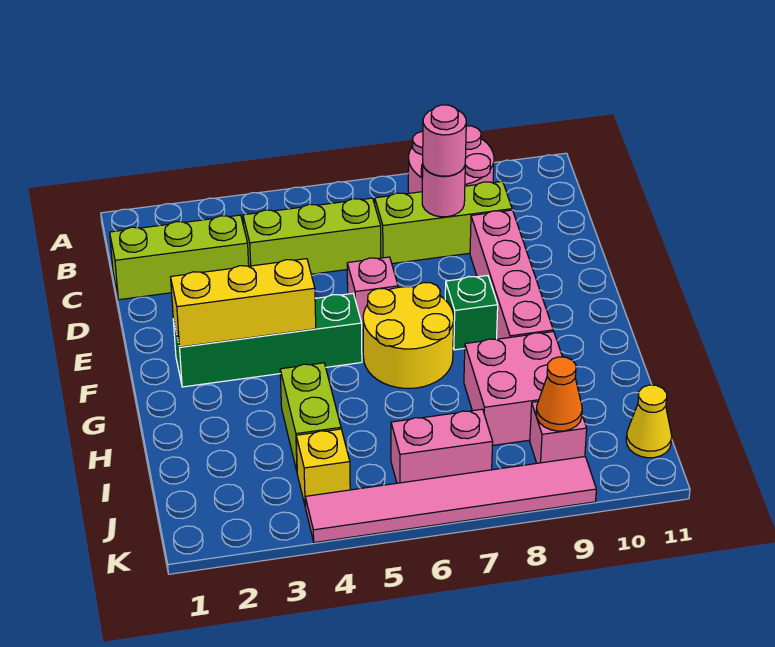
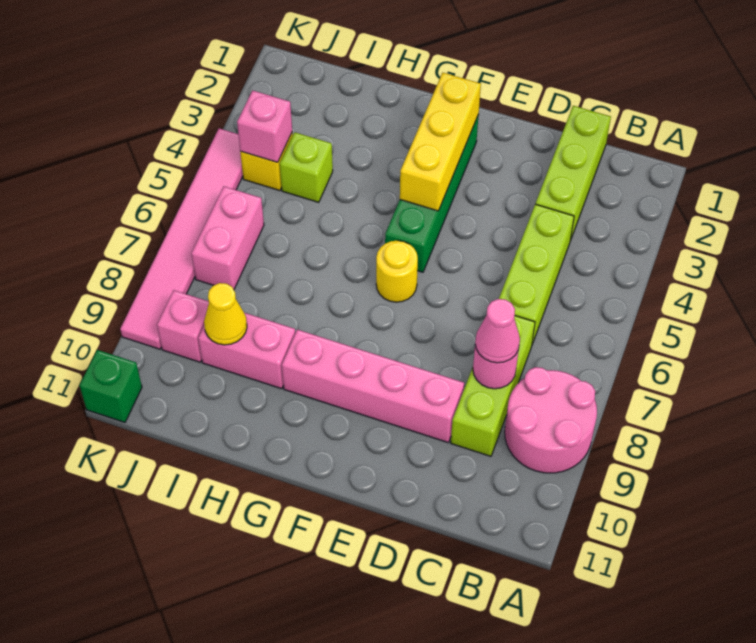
pink round brick C8 level 3 -> pink cone C8 level 3
pink brick E6 level 1 -> pink brick J4 level 2
yellow round brick F6:G7 level 1 -> yellow round brick F6 level 1
green brick F8 level 1 -> green brick K11 level 1
lime brick H4:I4 level 1 -> lime brick I4 level 1
pink brick H8:I9 level 1 -> pink brick H9:I9 level 1
orange cone J9 level 2 -> none
yellow cone J11 level 1 -> yellow cone I9 level 2

